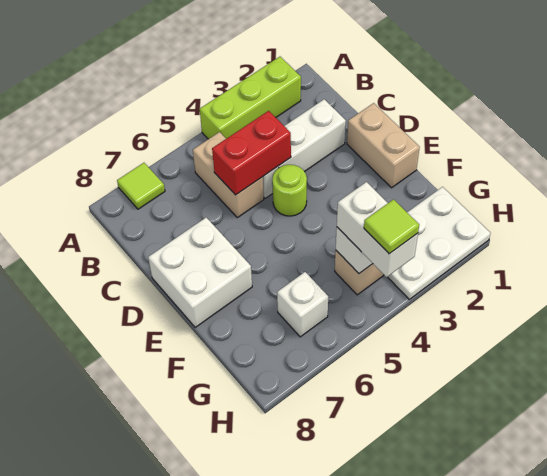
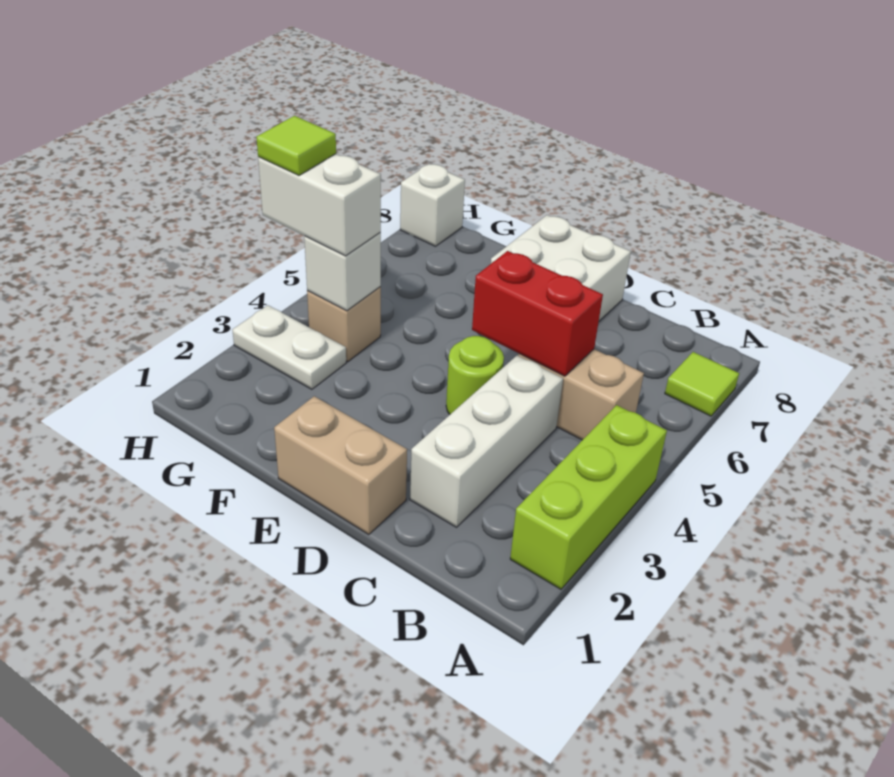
red brick C4:C5 level 2 -> red brick C5:D5 level 2
white plate G1:H3 level 1 -> white plate G3:H3 level 1
white brick G6 level 1 -> white brick H8 level 1

